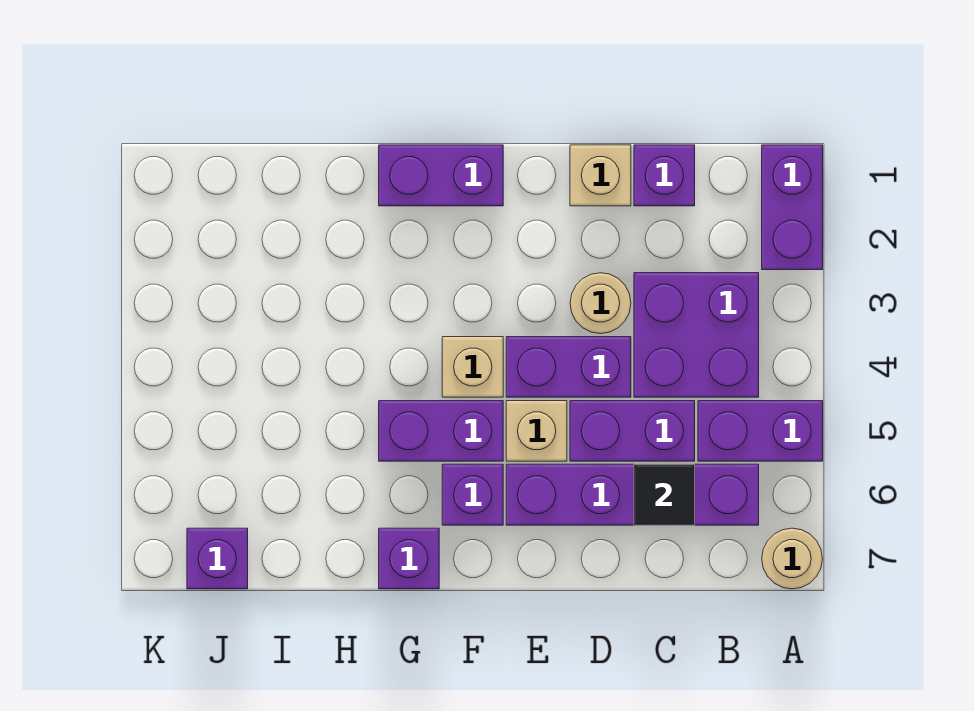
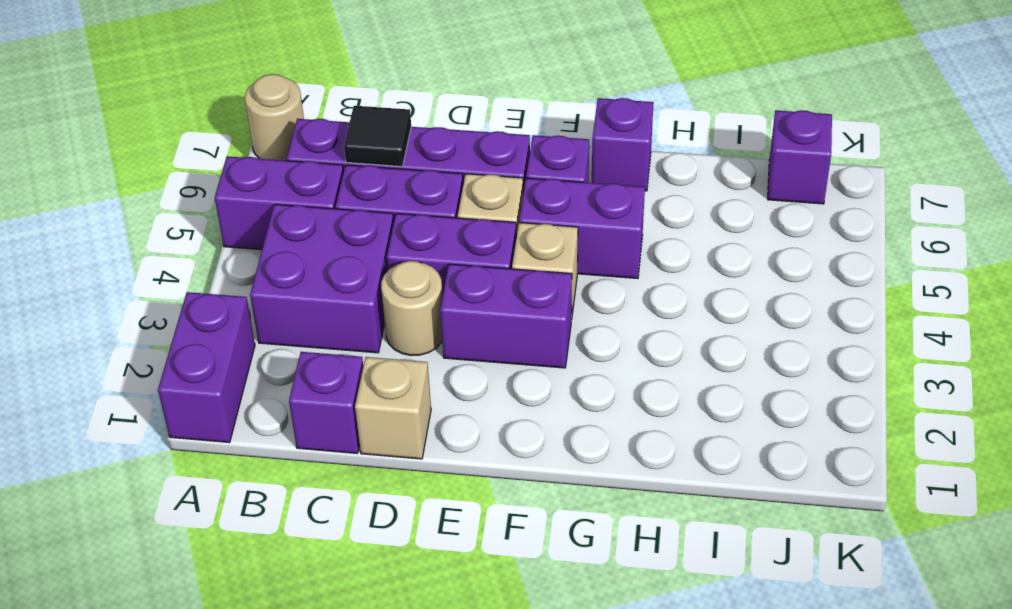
purple brick F1:G1 level 1 -> purple brick E3:F3 level 1

